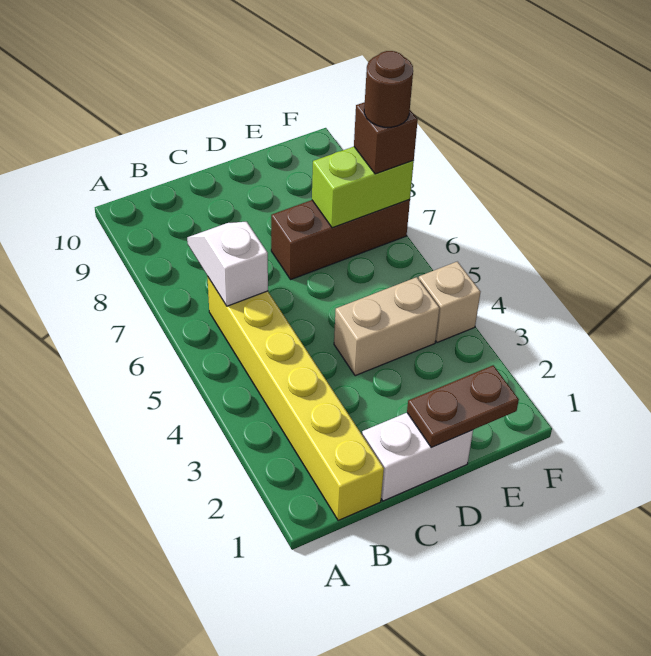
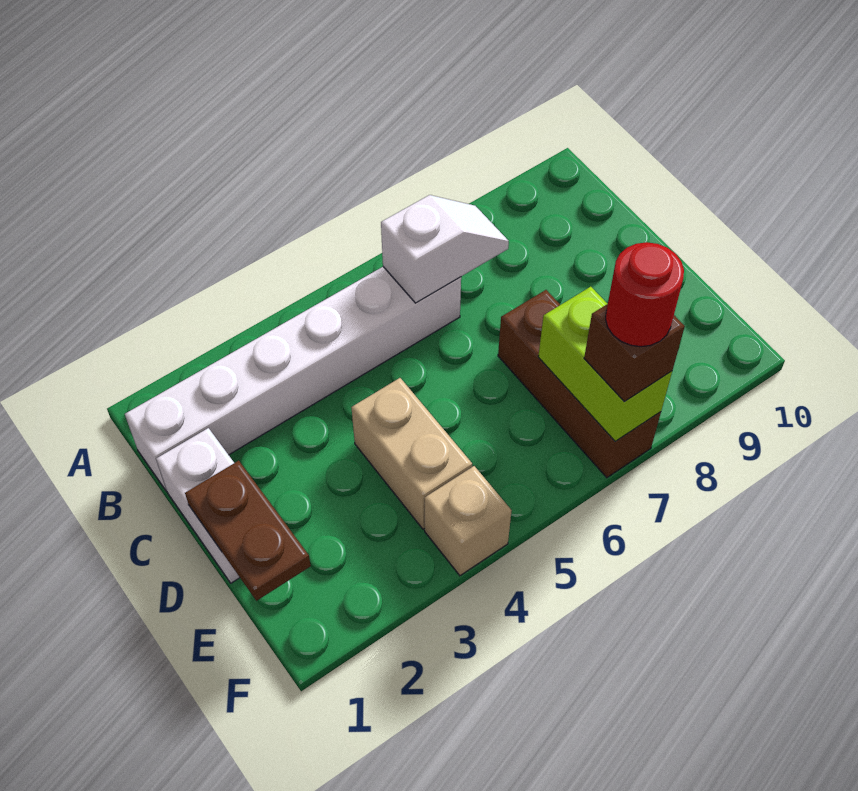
yellow brick B1:B6 level 1 -> white brick B1:B6 level 1
brown round brick F7 level 4 -> red round brick F7 level 4

